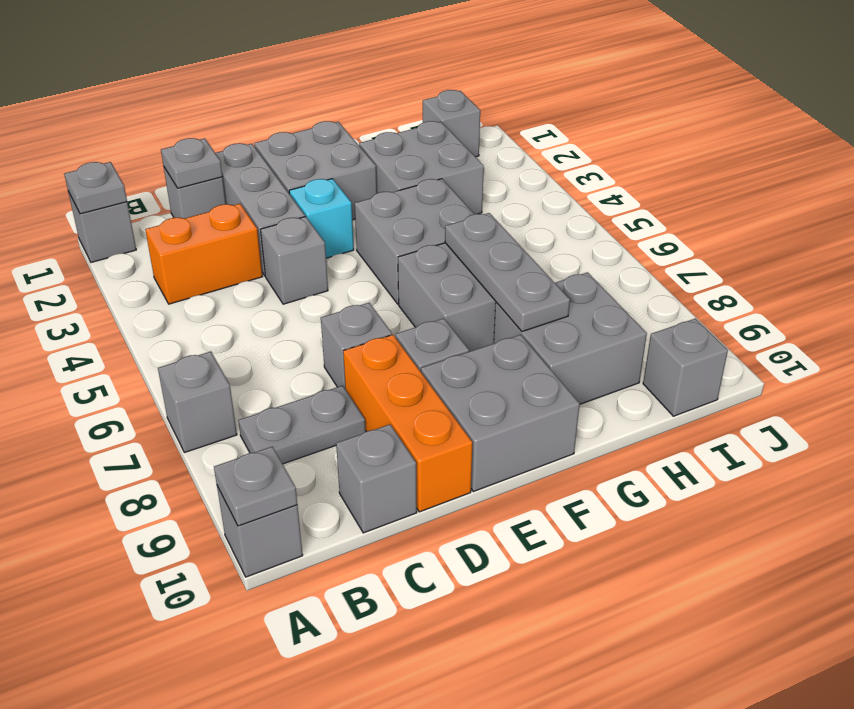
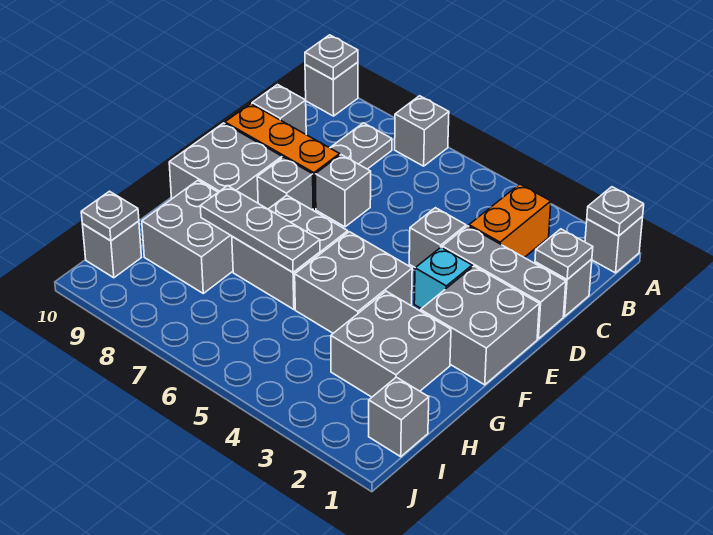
none -> grey plate I10 level 2

